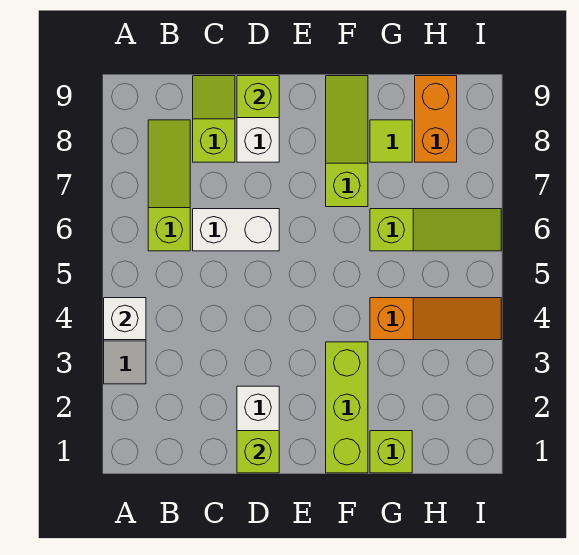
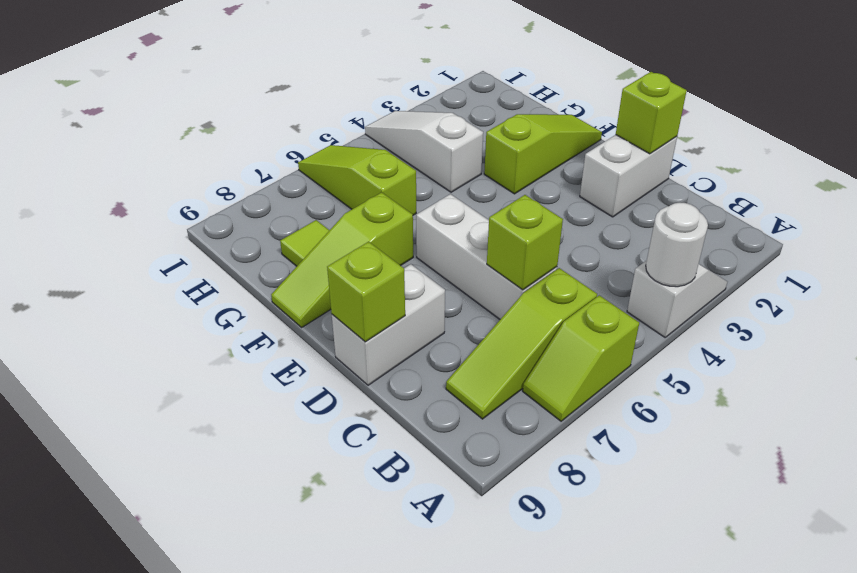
white brick A4 level 2 -> white round brick A4 level 2
white brick C6:D6 level 1 -> white brick C6:E6 level 1
lime slope C8:C9 level 1 top 8 -> lime slope A6:A7 level 1 top 6
lime brick F1:F3 level 1 -> lime slope F1:F3 level 1 top 3
lime brick G1 level 1 -> lime brick C6 level 2
orange slope G4:I4 level 1 top G -> white slope G4:I4 level 1 top G
orange brick H8:H9 level 1 -> none

